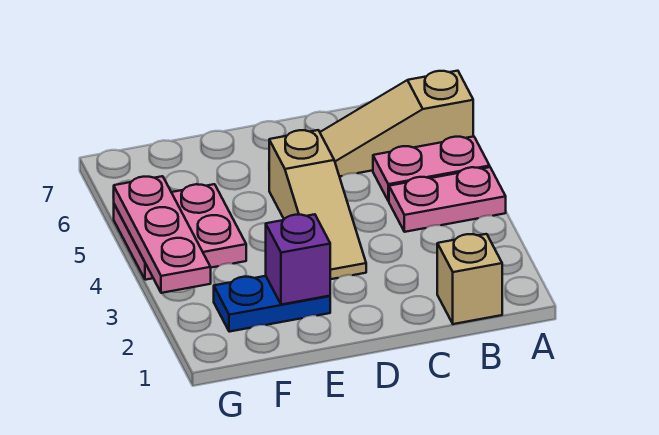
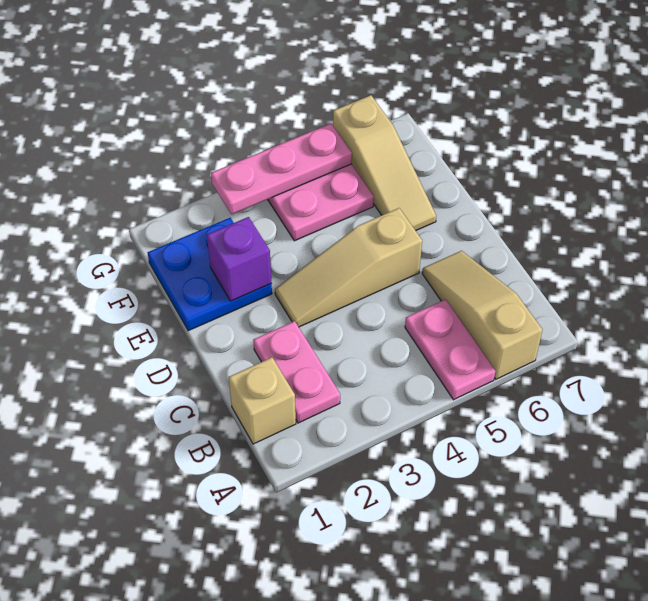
pink plate A4:B4 level 1 -> pink plate B2:C2 level 1
blue plate E2:F2 level 1 -> blue plate E1:F2 level 1
none -> tan slope E6:G6 level 1 top G

